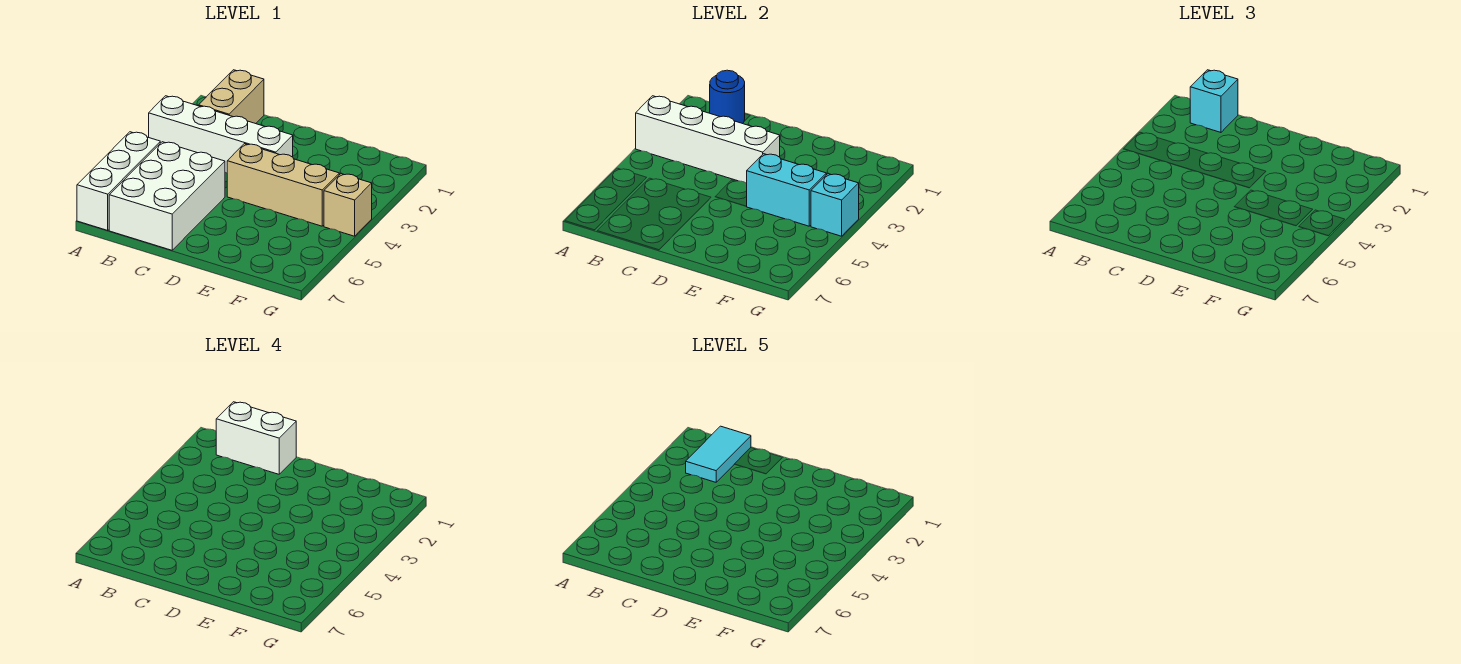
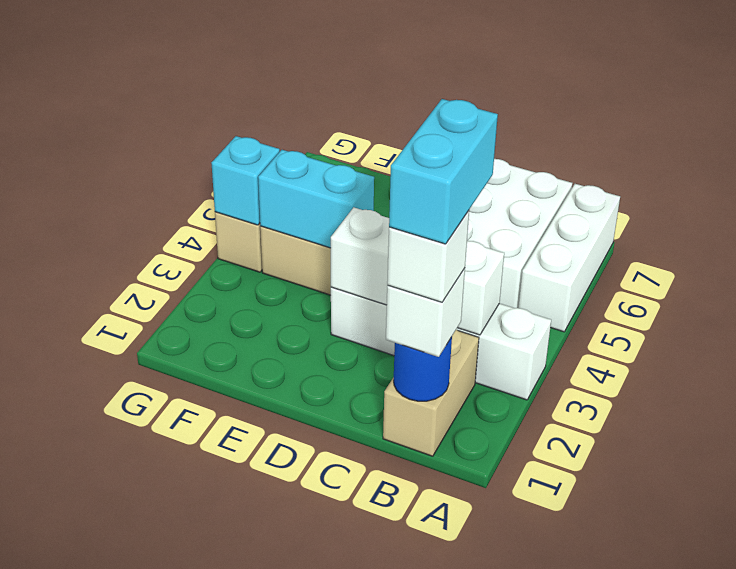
white brick A3:D3 level 2 -> white brick B3:D3 level 2
cyan brick B1 level 3 -> white brick B1 level 3
white brick B1:C1 level 4 -> white brick B1 level 4
cyan tile B1:B2 level 5 -> cyan brick B1:B2 level 5

